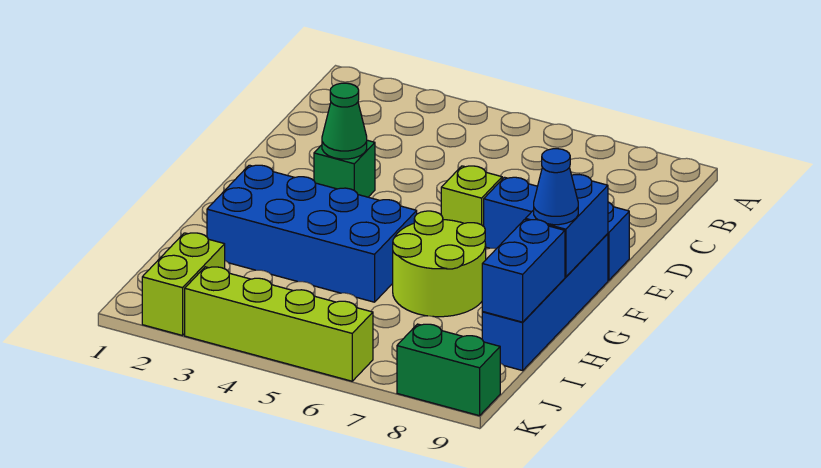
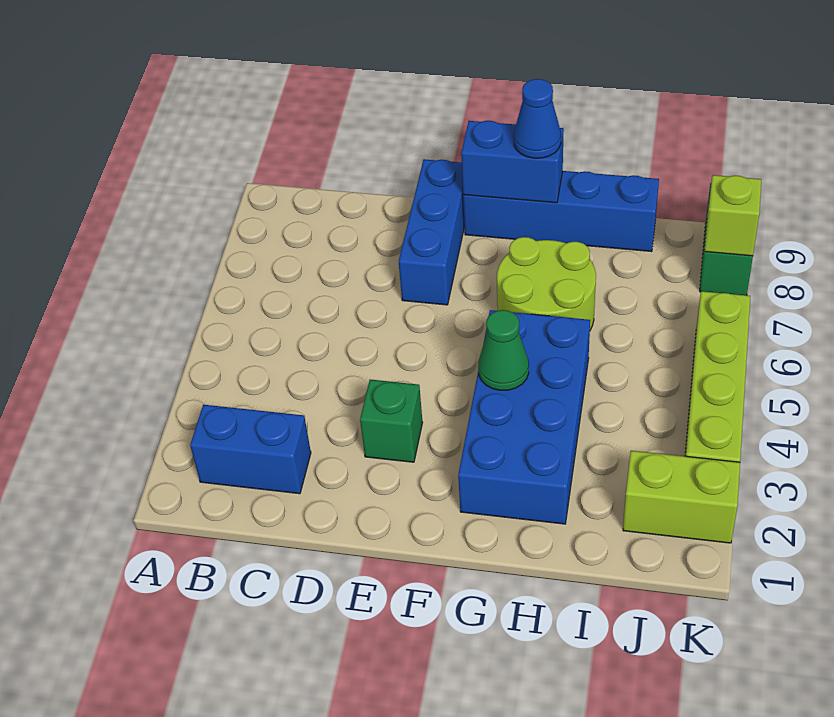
green cone E3 level 2 -> green cone G4 level 2
lime brick E6 level 1 -> lime brick K8 level 2
blue brick H9:I9 level 2 -> blue brick B2:C2 level 1

